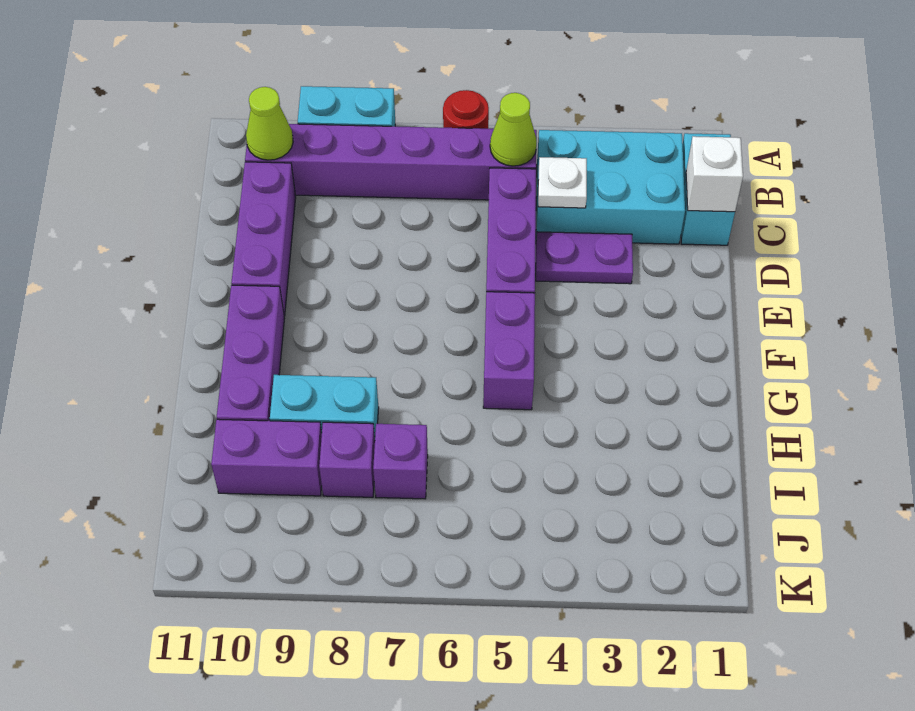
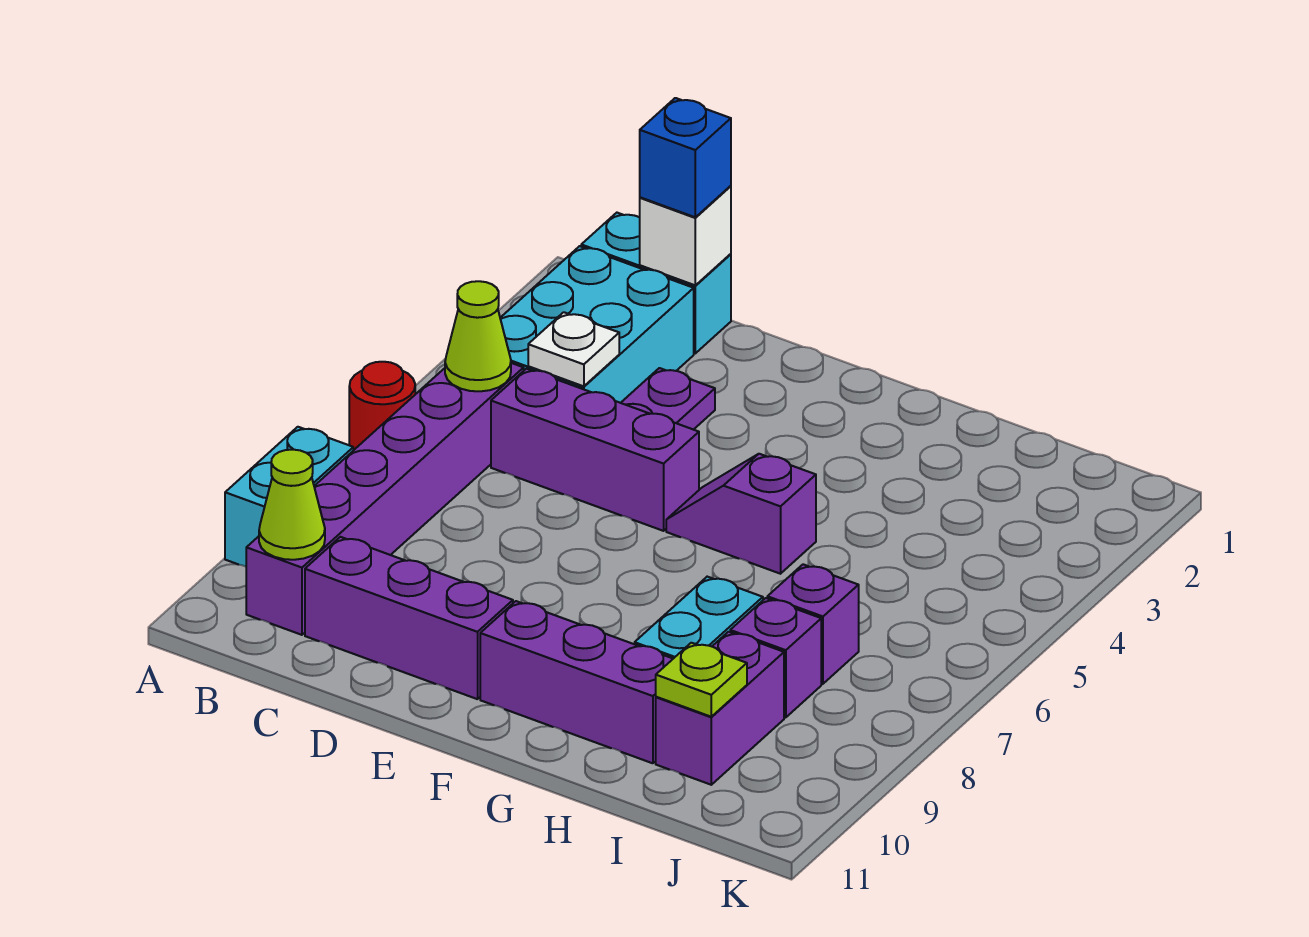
none -> blue brick C1 level 3
purple brick F5:G5 level 1 -> purple slope F5:G5 level 1 top G
none -> lime plate I10 level 2

